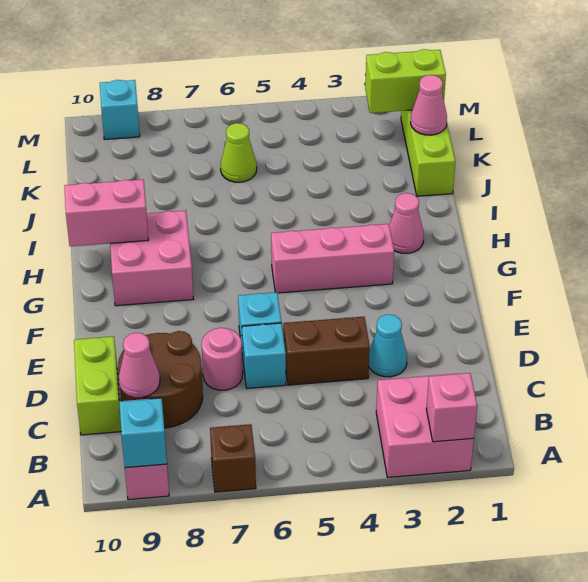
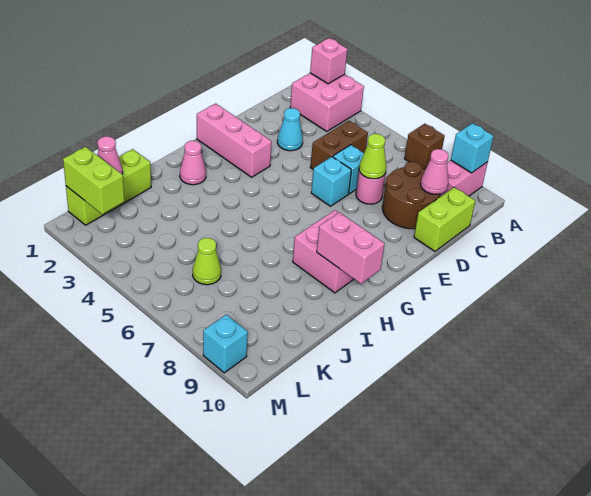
brown brick D4:D5 level 1 -> brown brick C5:D5 level 1
none -> lime cone D7 level 2
pink brick G3:G5 level 1 -> pink brick F1:F3 level 1

